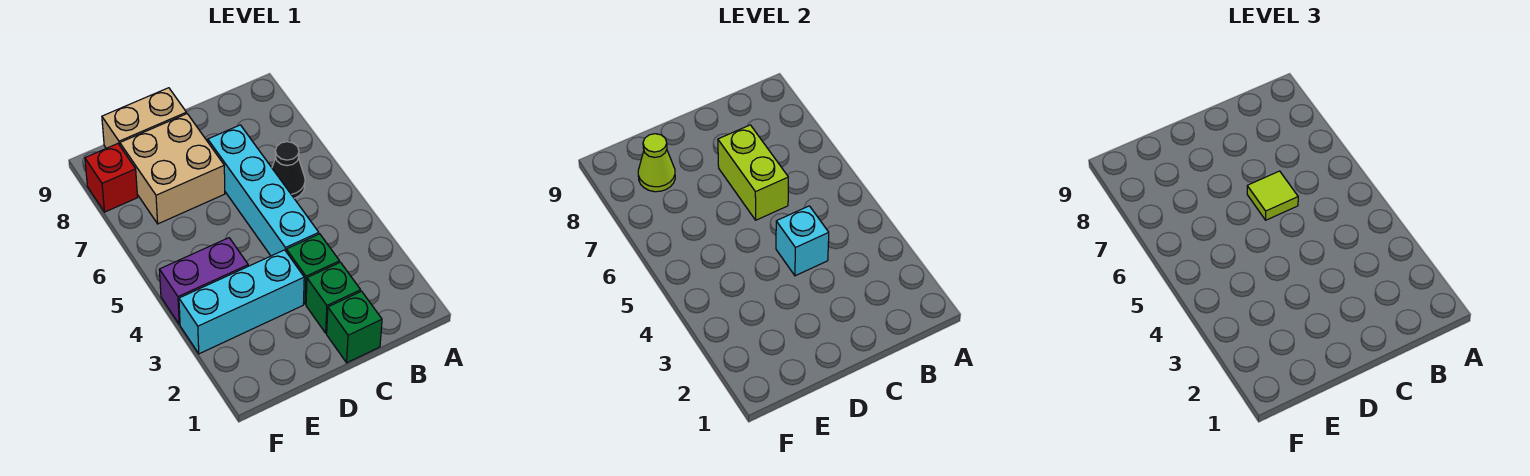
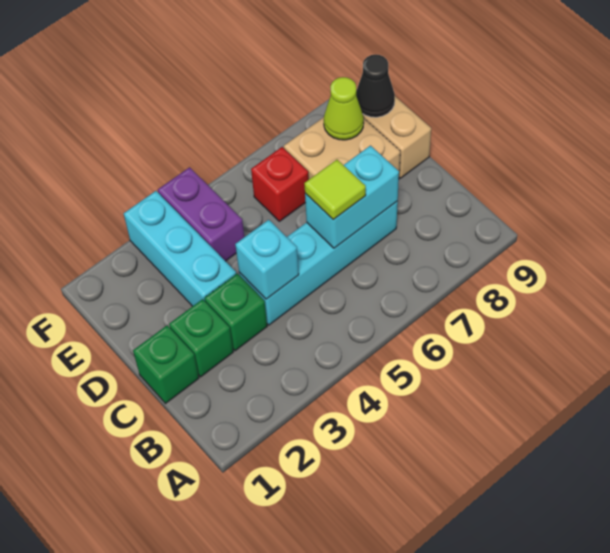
black cone B6 level 1 -> black cone E9 level 2
lime brick C6:C7 level 2 -> cyan brick C6:C7 level 2
red brick F8 level 1 -> red brick E6 level 1

